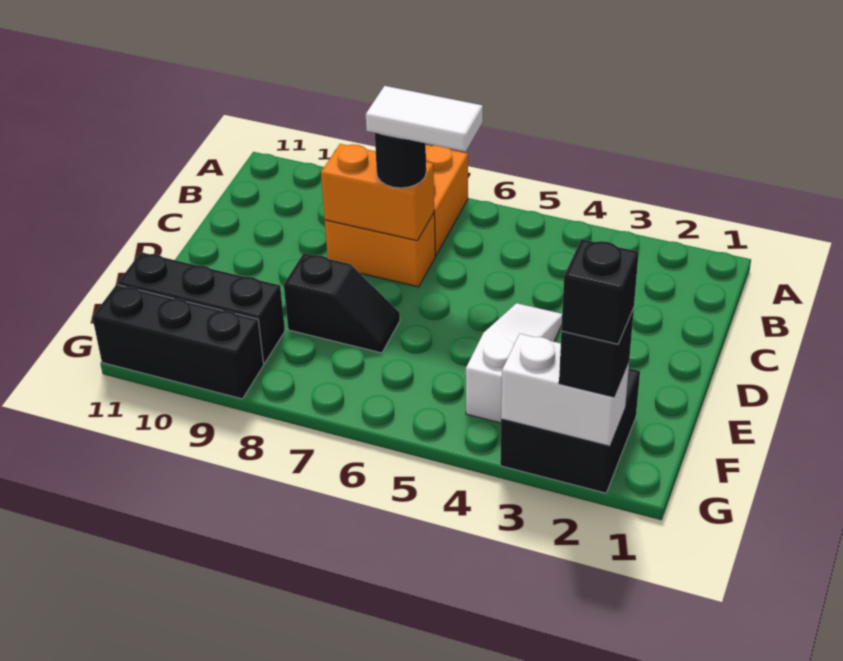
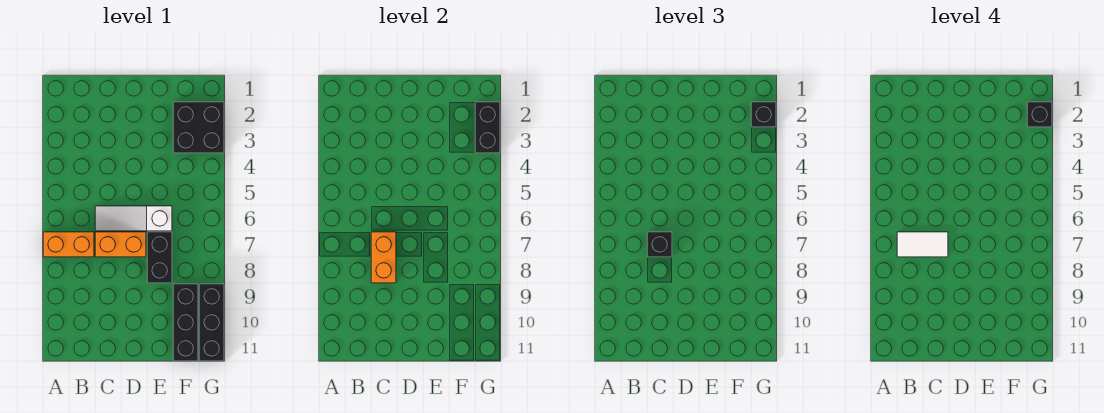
white tile C6:C7 level 4 -> white tile B7:C7 level 4
orange brick C7:C8 level 1 -> orange brick C7:D7 level 1
black round brick C7 level 3 -> black brick C7 level 3
white slope D4:F4 level 1 top F -> white slope C6:E6 level 1 top E
black slope E7:E8 level 1 top 8 -> black brick E7:E8 level 1
white brick G2:G3 level 2 -> black brick G2:G3 level 2

